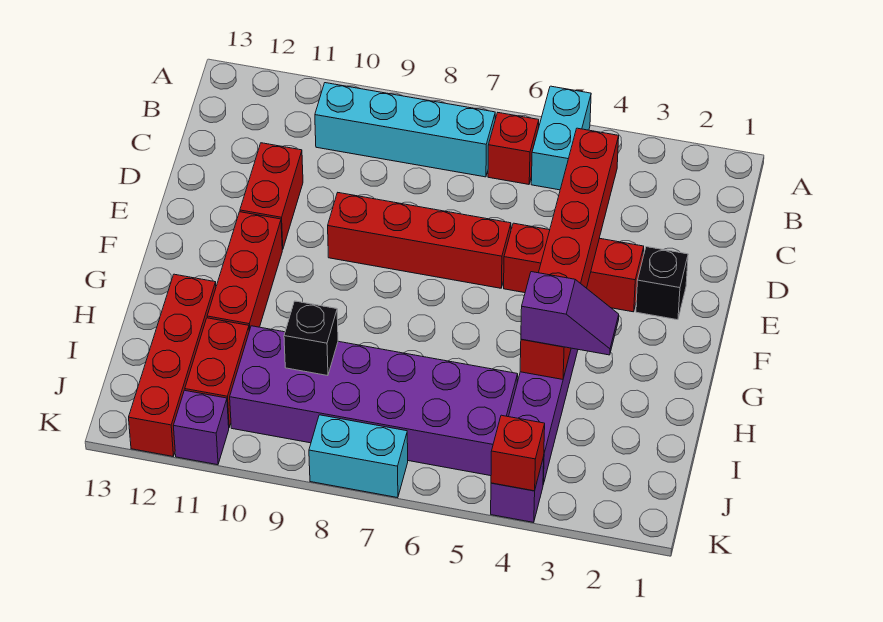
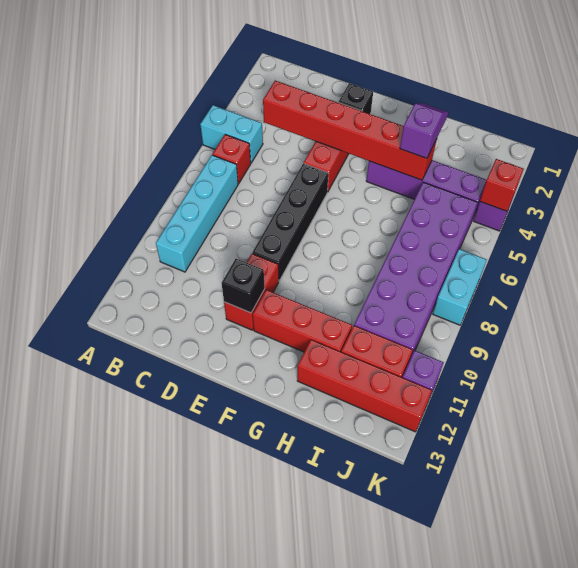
red brick D11:E11 level 1 -> red brick E10:E11 level 1
red brick E6:E9 level 1 -> black brick E6:E9 level 1
black brick I9 level 2 -> black brick E11 level 2

